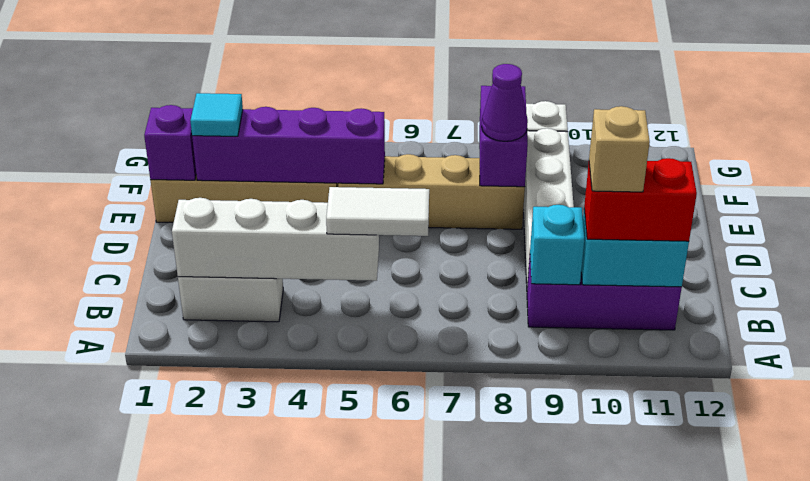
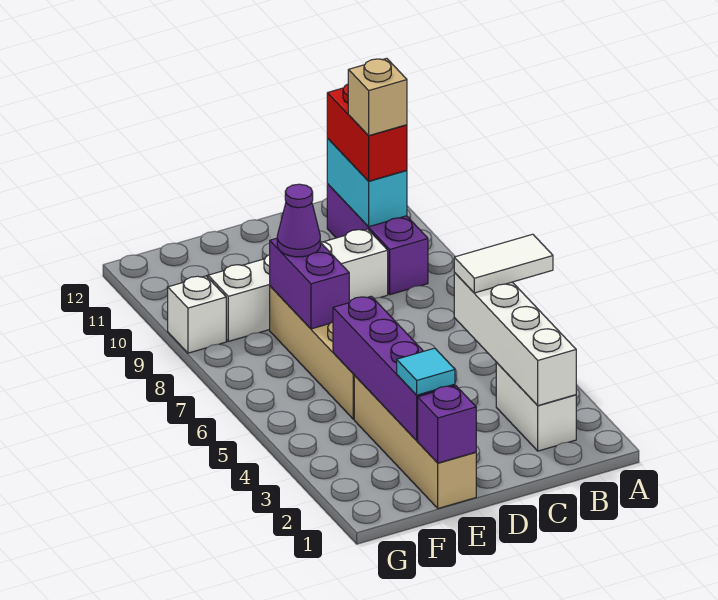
white tile B5:B6 level 3 -> white tile A5:B5 level 3
cyan brick B9 level 2 -> none
purple brick E8:F8 level 2 -> purple brick E7:E8 level 2

